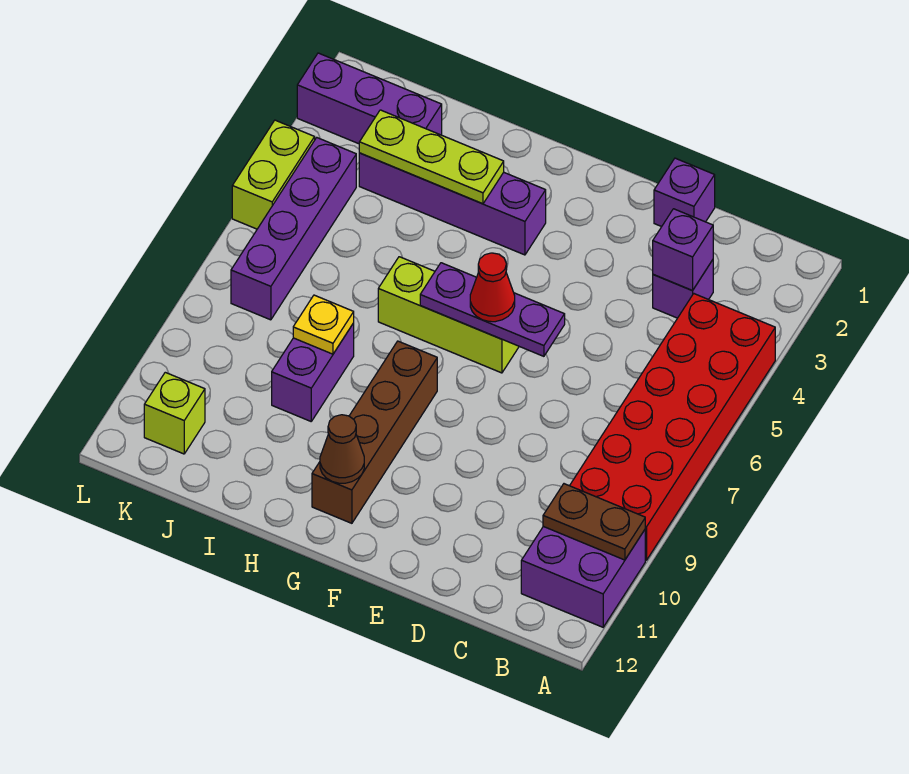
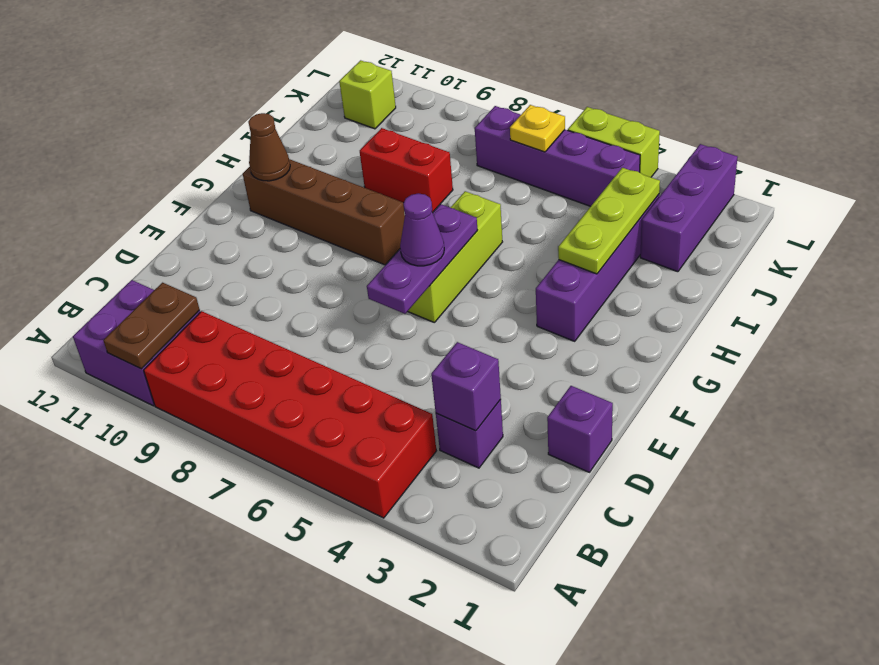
red cone F6 level 3 -> purple cone F6 level 3
purple brick I8:I9 level 1 -> red brick I8:I9 level 1
yellow plate I8 level 2 -> yellow plate K6 level 2

